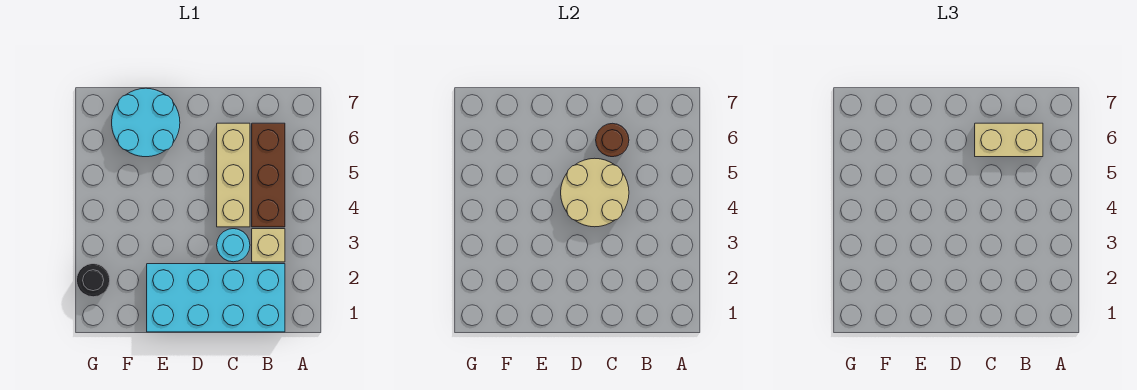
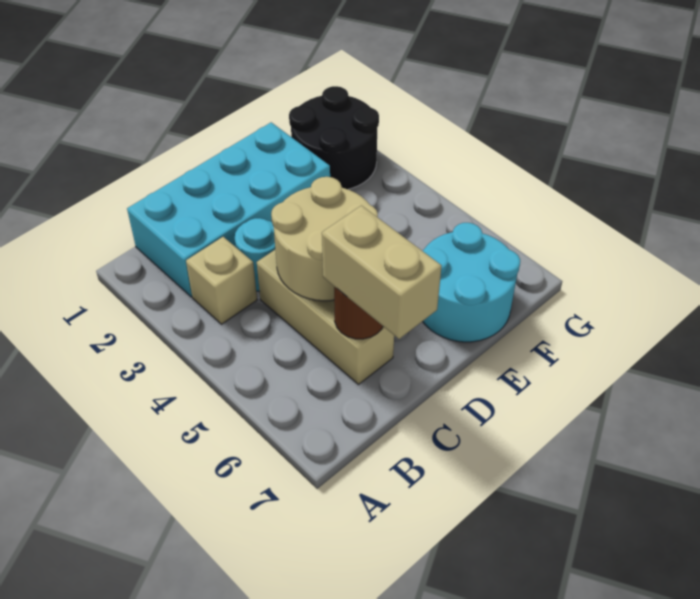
brown brick B4:B6 level 1 -> none
tan brick B6:C6 level 3 -> tan brick C6:C7 level 3
black round brick G2 level 1 -> black round brick F1:G2 level 1

